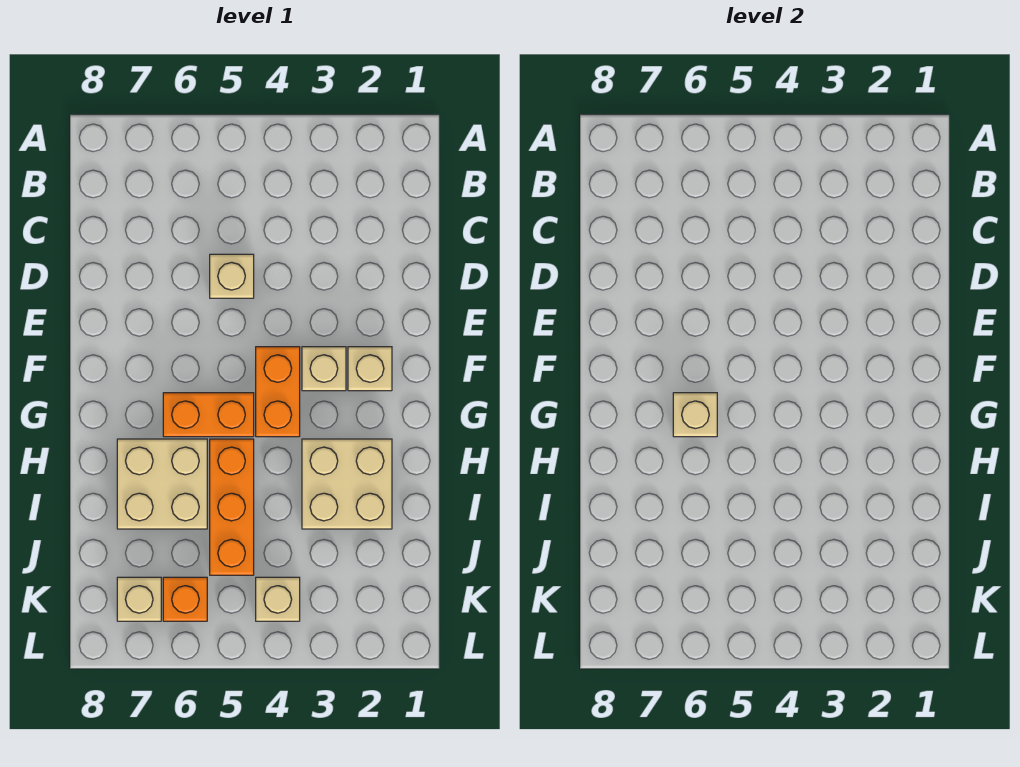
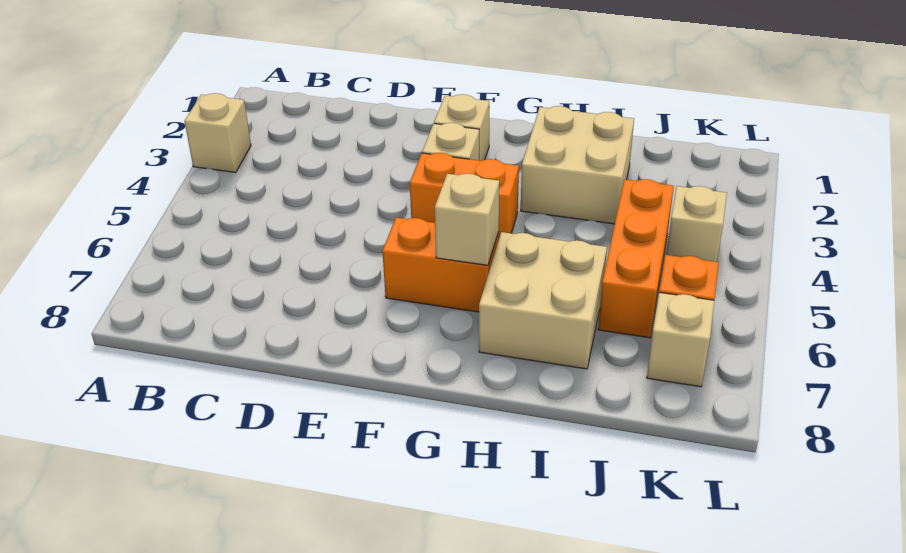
tan brick D5 level 1 -> tan brick A3 level 1
orange brick G5:G6 level 1 -> orange brick F6:G6 level 1
orange brick H5:J5 level 1 -> orange brick J4:J6 level 1

